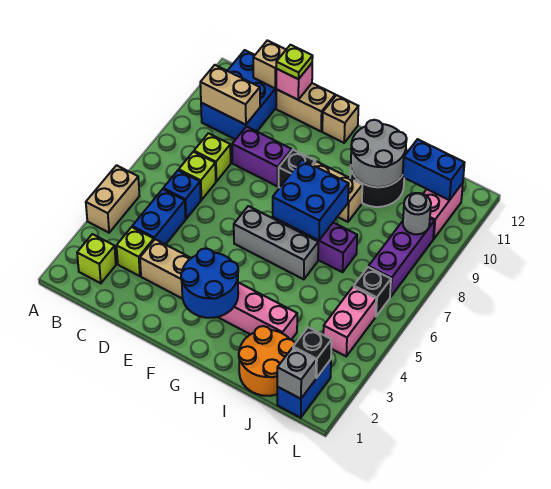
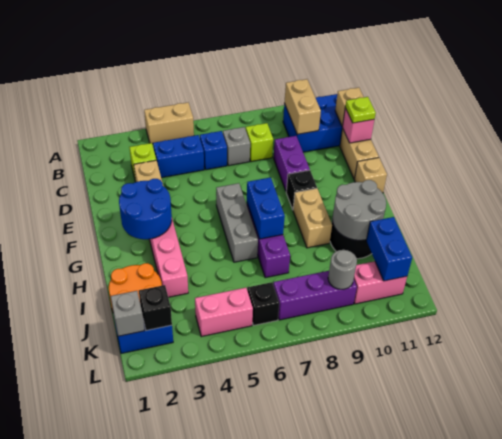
lime brick B2 level 1 -> none
lime brick C7 level 1 -> grey brick C7 level 1
blue brick G7:H8 level 2 -> blue brick G7:H7 level 2

